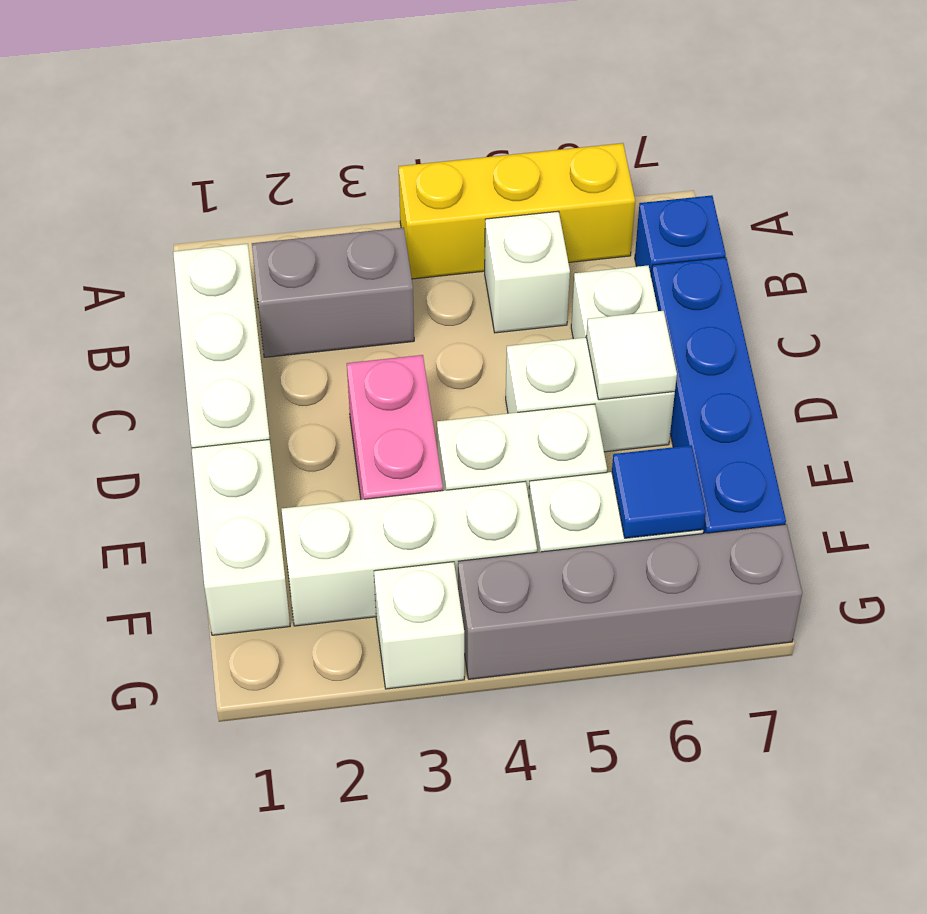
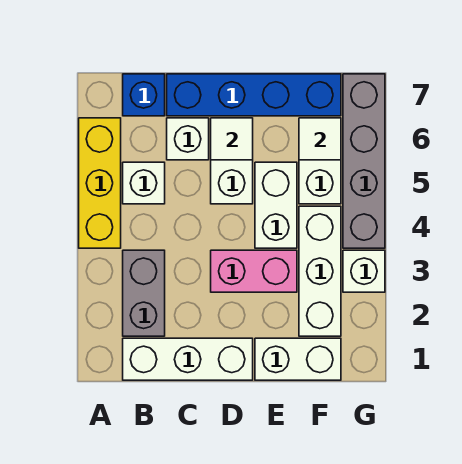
blue tile F6 level 2 -> white tile F6 level 2

